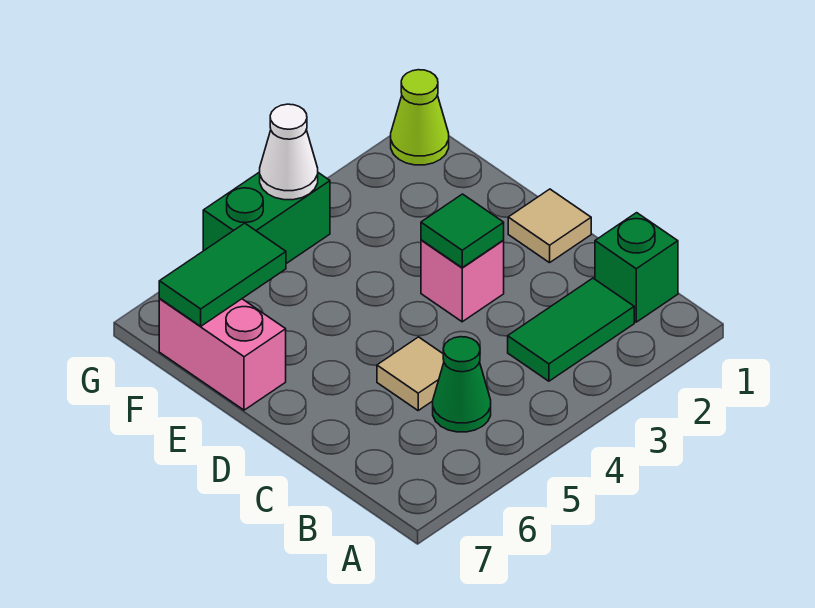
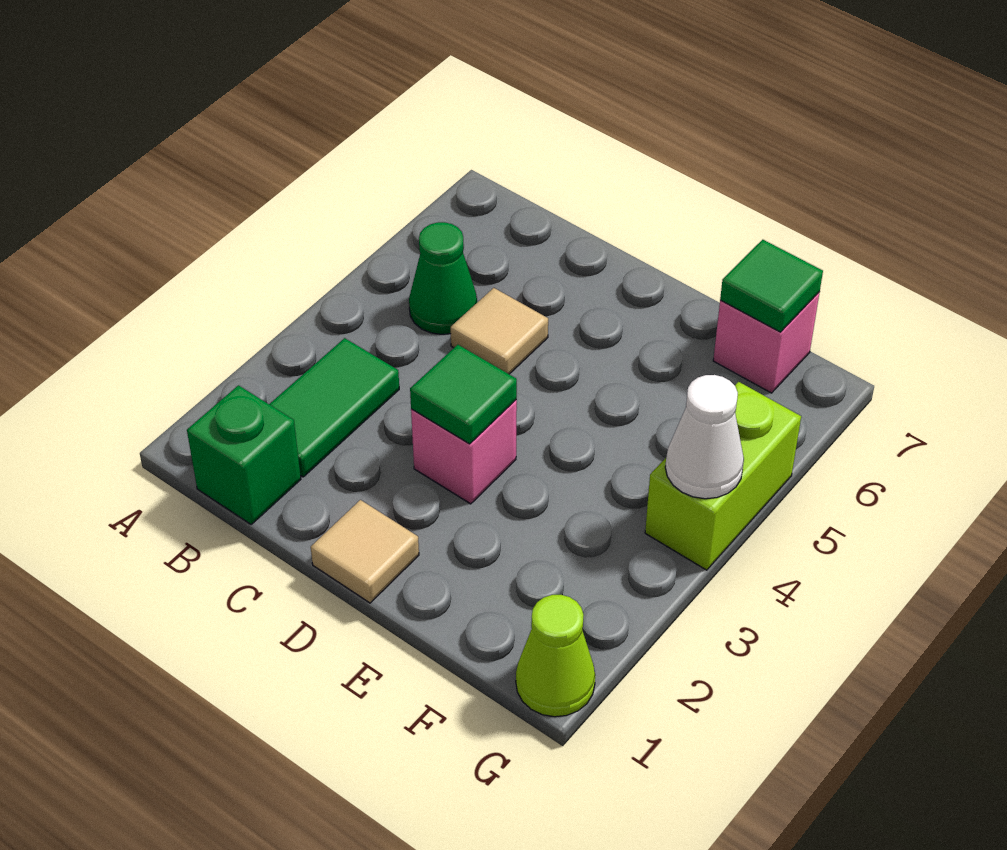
pink brick E7:F7 level 1 -> pink brick F7 level 1
green tile F6:F7 level 2 -> green tile F7 level 2
green brick G4:G5 level 1 -> lime brick G4:G5 level 1

